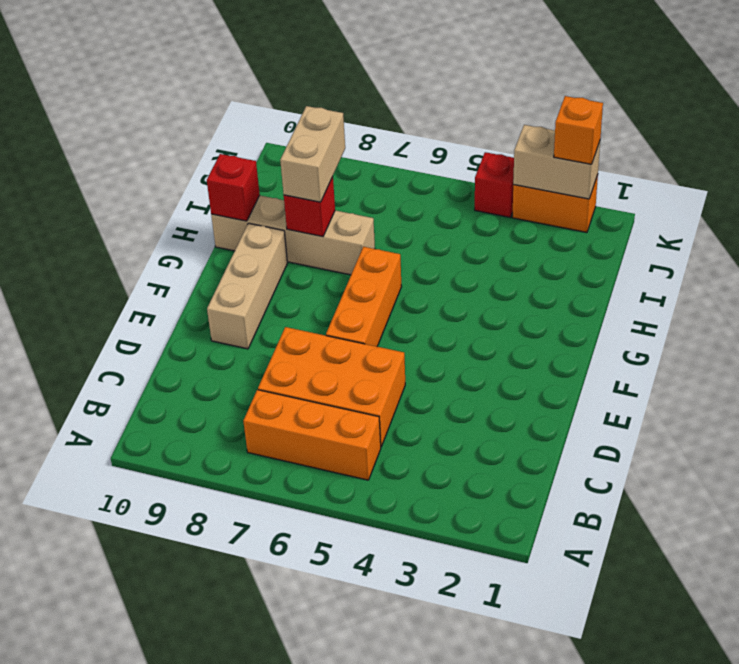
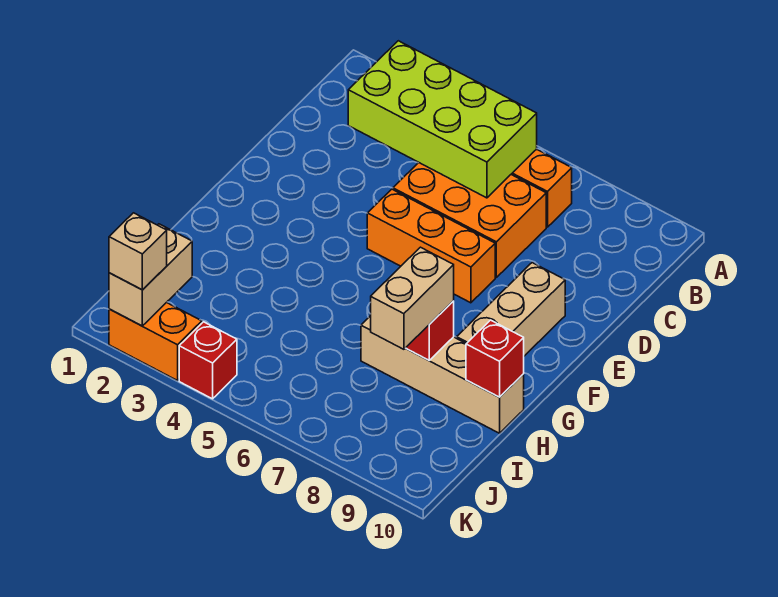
none -> lime brick B3:C6 level 2
orange brick E6:G6 level 1 -> orange brick E5:E7 level 1
tan brick K2:K3 level 2 -> tan brick J2:K2 level 2
orange brick K2 level 3 -> tan brick K2 level 3

